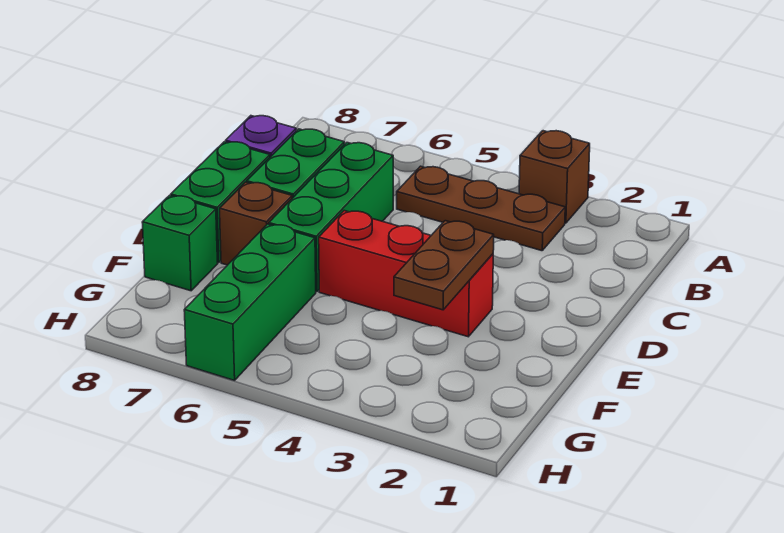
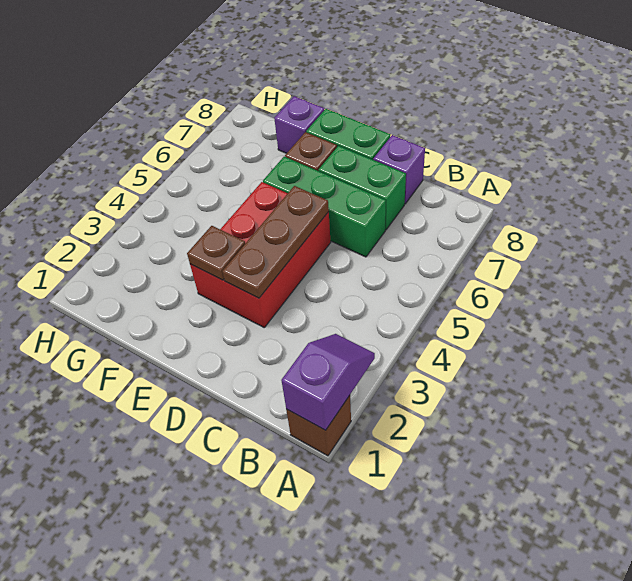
none -> purple slope A1:A2 level 2 top 1
brown brick A3 level 1 -> brown brick A1 level 1
brown plate B3:B5 level 1 -> brown plate D3:D5 level 2
red brick E3:E5 level 1 -> red brick D3:E5 level 1
brown plate E3:F3 level 2 -> brown plate E3 level 2
green brick F6:H6 level 1 -> none
green brick F8 level 1 -> purple brick F8 level 1

